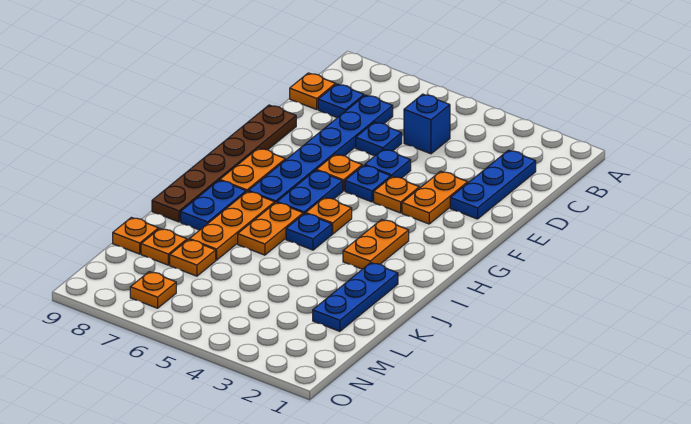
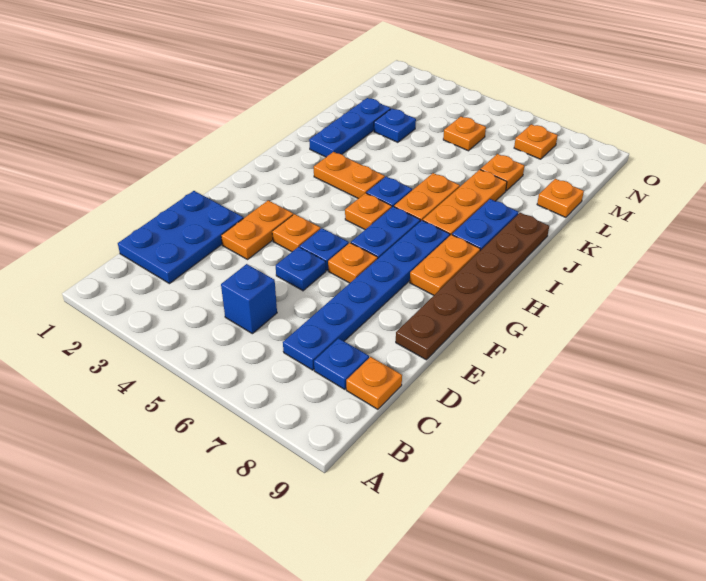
blue plate C2:E2 level 1 -> blue plate C1:E2 level 1
blue plate D6 level 1 -> blue plate L3 level 1
orange plate H3:I3 level 1 -> orange plate I3:I4 level 1
orange plate L8 level 1 -> orange plate M5 level 1

